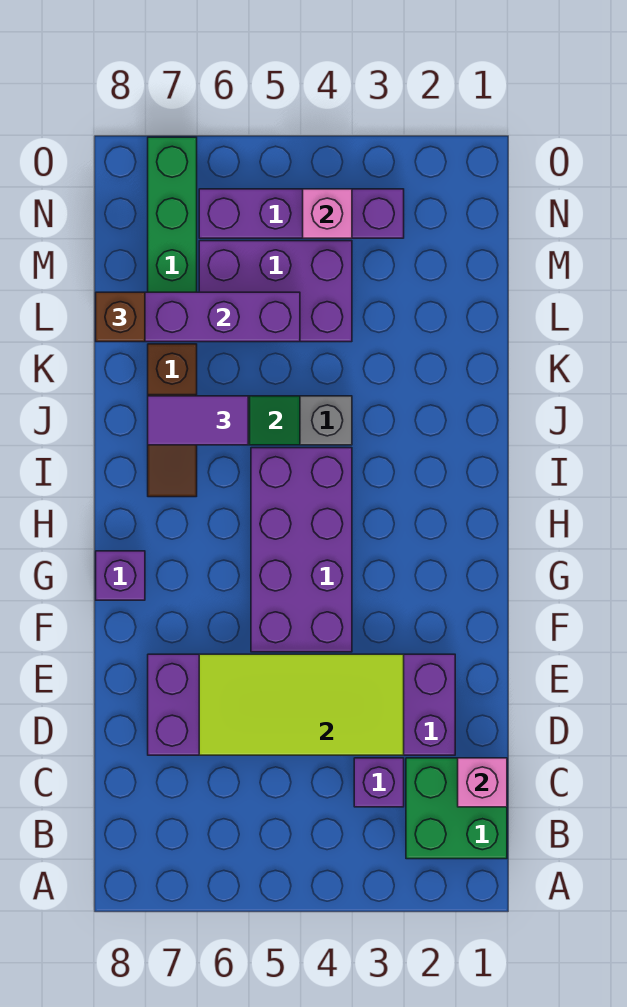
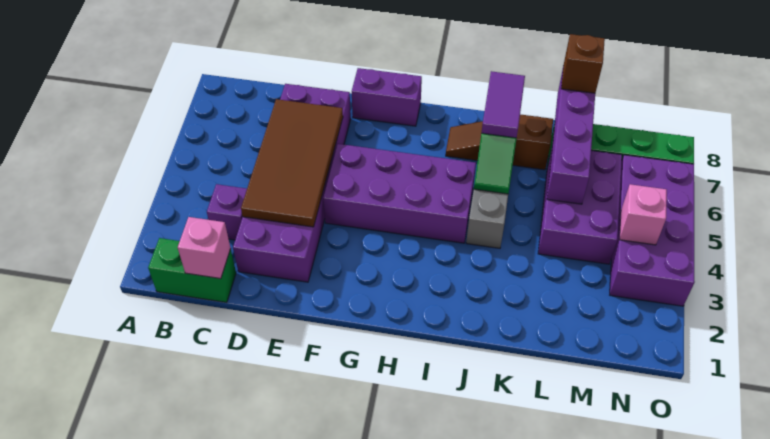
green brick B1:C2 level 1 -> green brick B1:C1 level 1
lime tile D3:E6 level 2 -> brown tile D3:E6 level 2
purple brick G8 level 1 -> purple brick F8:G8 level 1
purple brick N3:N6 level 1 -> purple brick N3:O6 level 1

